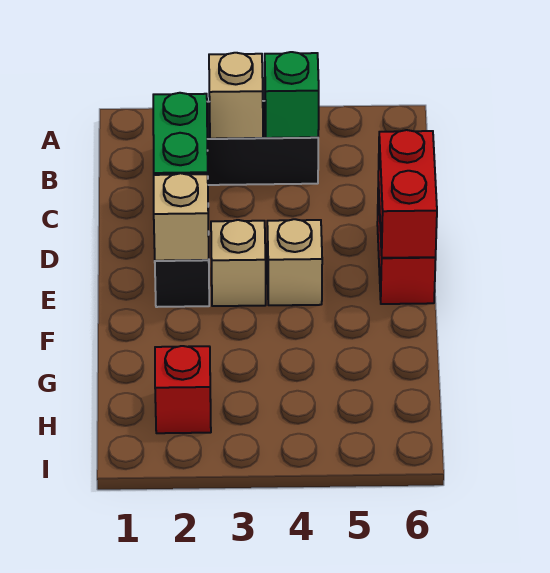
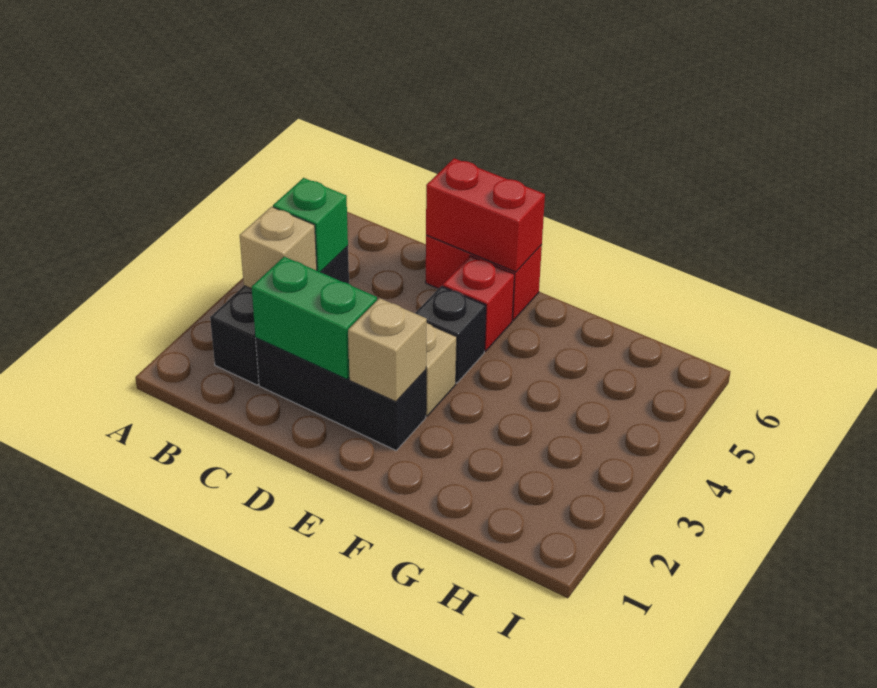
tan brick E4 level 1 -> black brick E4 level 1
red brick H2 level 1 -> red brick E5 level 1

